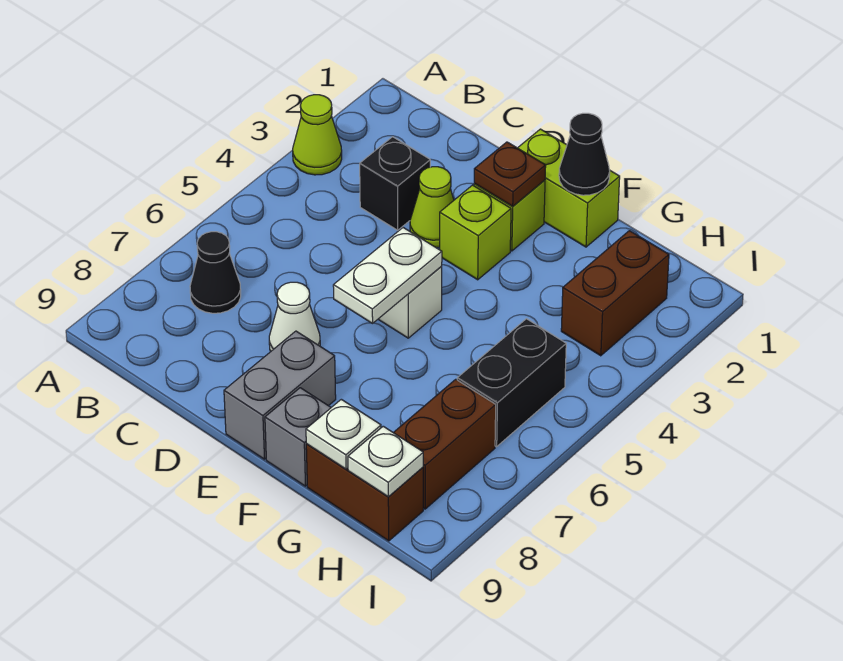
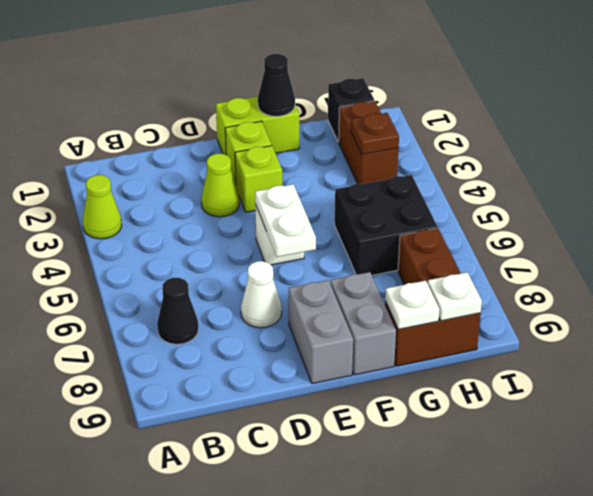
black brick C3 level 1 -> black brick H1 level 1
brown plate E2 level 2 -> brown plate H3 level 2
grey brick F9 level 1 -> grey brick F8:F9 level 1
black brick H5:H6 level 1 -> black brick G5:H6 level 1

